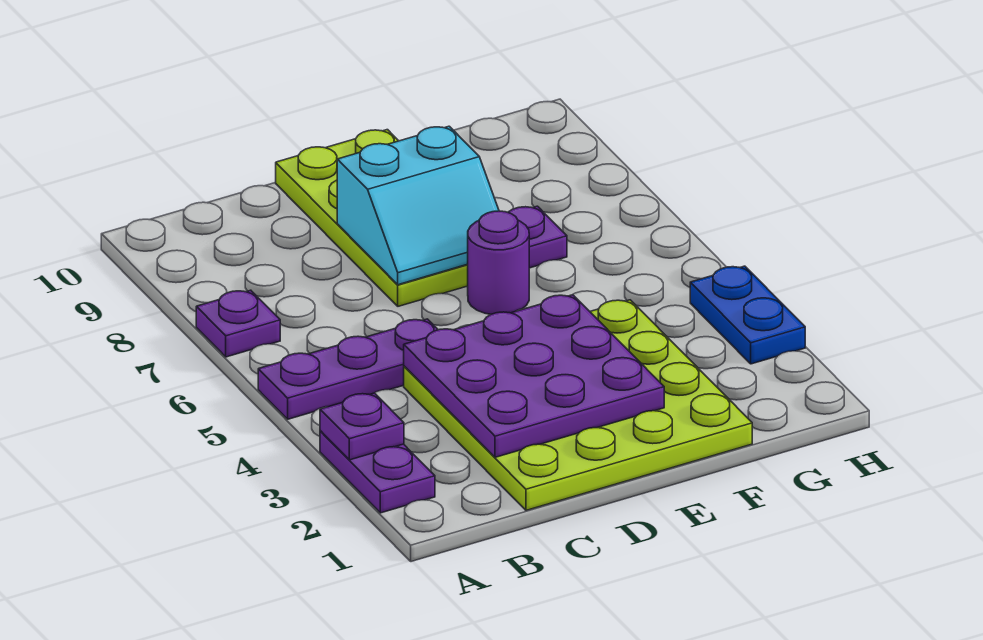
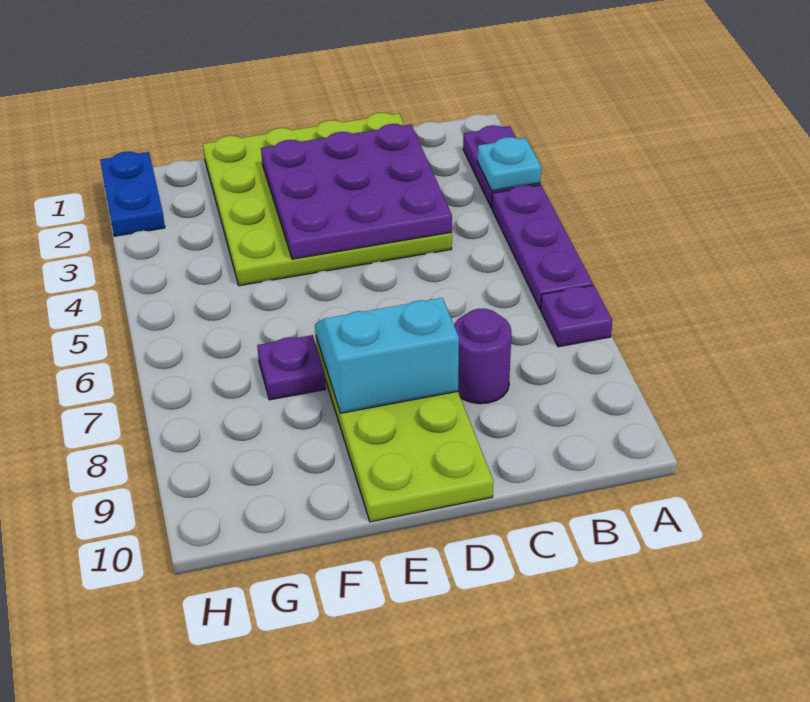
purple plate A3 level 2 -> cyan plate A3 level 2
purple plate A5:C5 level 1 -> purple plate A4:A6 level 1
purple round brick E6 level 1 -> purple round brick C8 level 1
blue plate H3:H4 level 1 -> blue plate H1:H2 level 1

